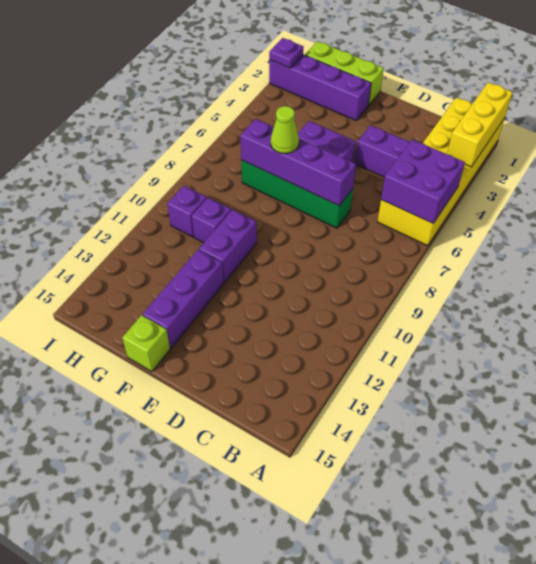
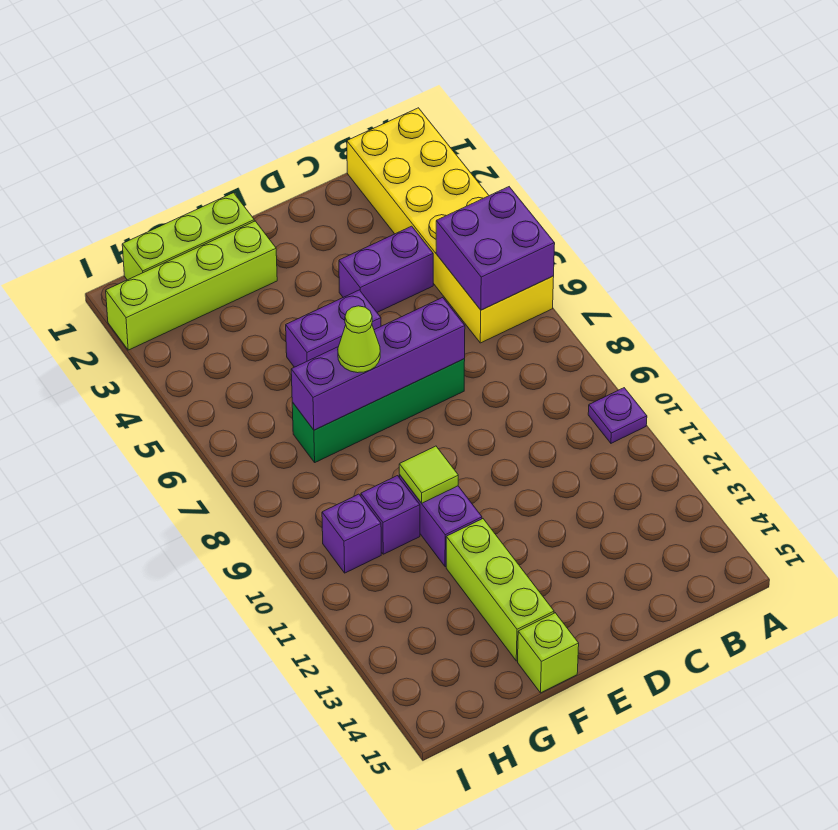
yellow brick A1:A3 level 2 -> none
purple brick F2:I2 level 1 -> lime brick F2:I2 level 1
none -> lime tile F10 level 2
purple brick F12:F14 level 1 -> lime brick F12:F14 level 1
purple plate I2 level 2 -> purple plate A10 level 1

